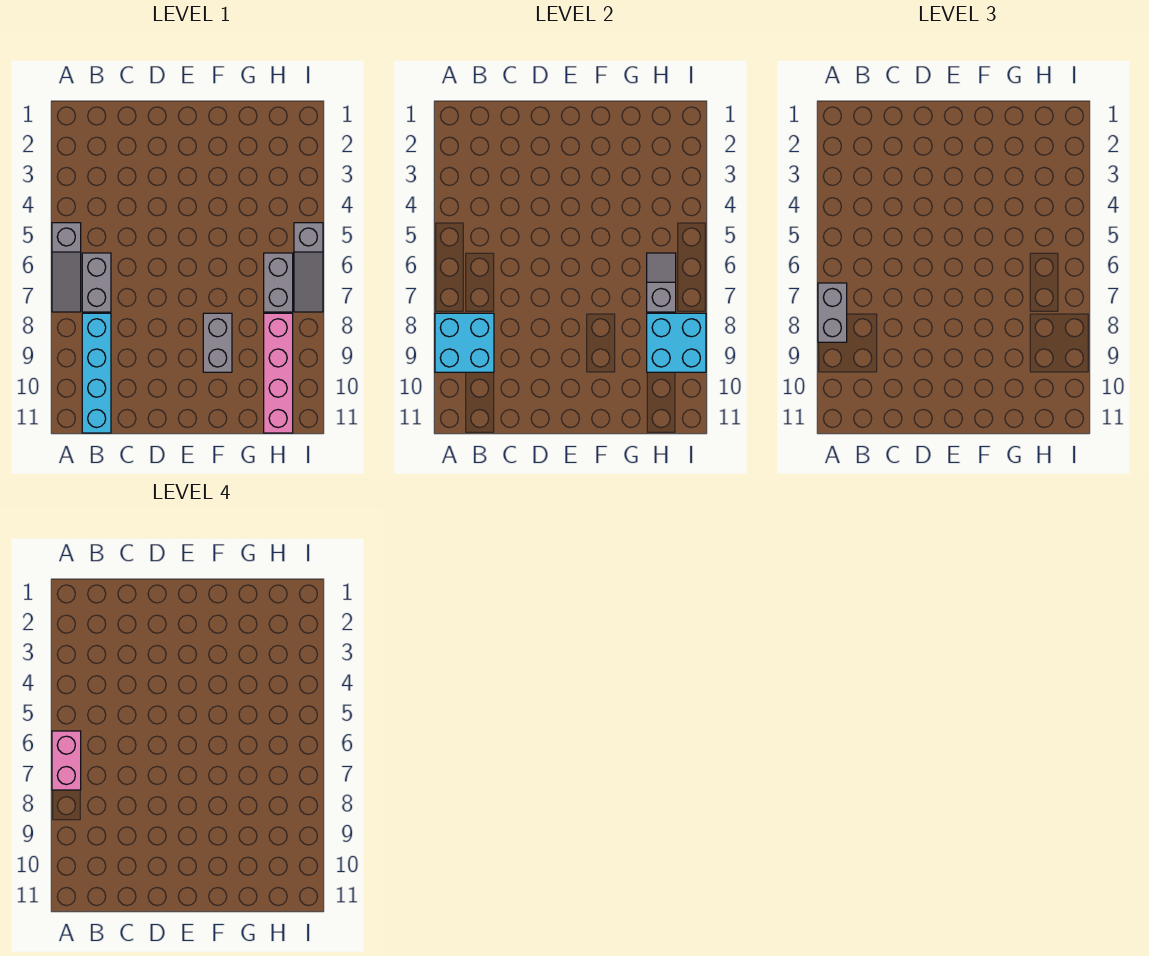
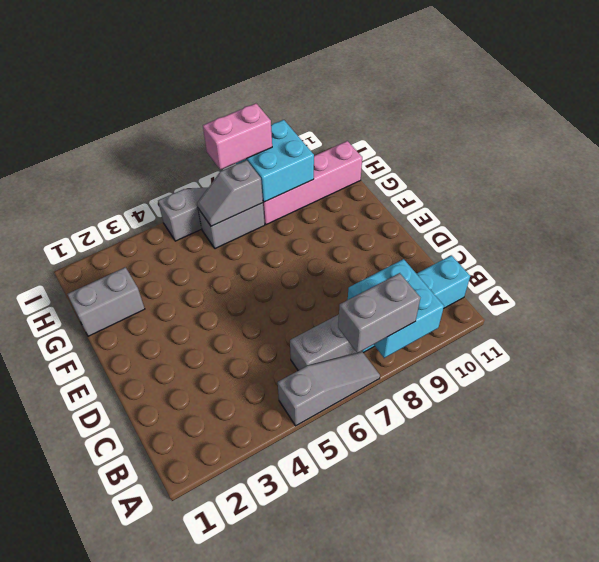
pink brick A6:A7 level 4 -> pink brick I7:I8 level 3
grey brick F8:F9 level 1 -> grey brick G1:G2 level 1

